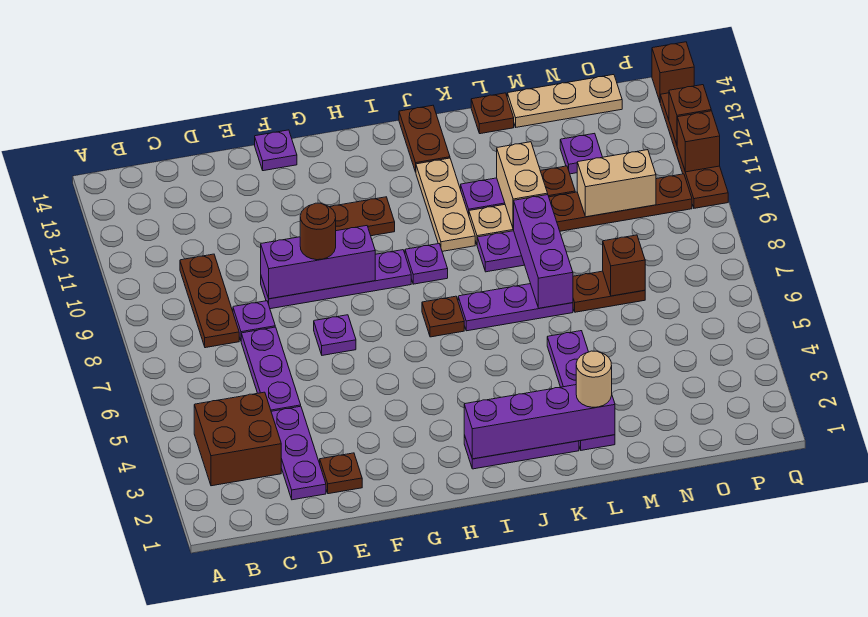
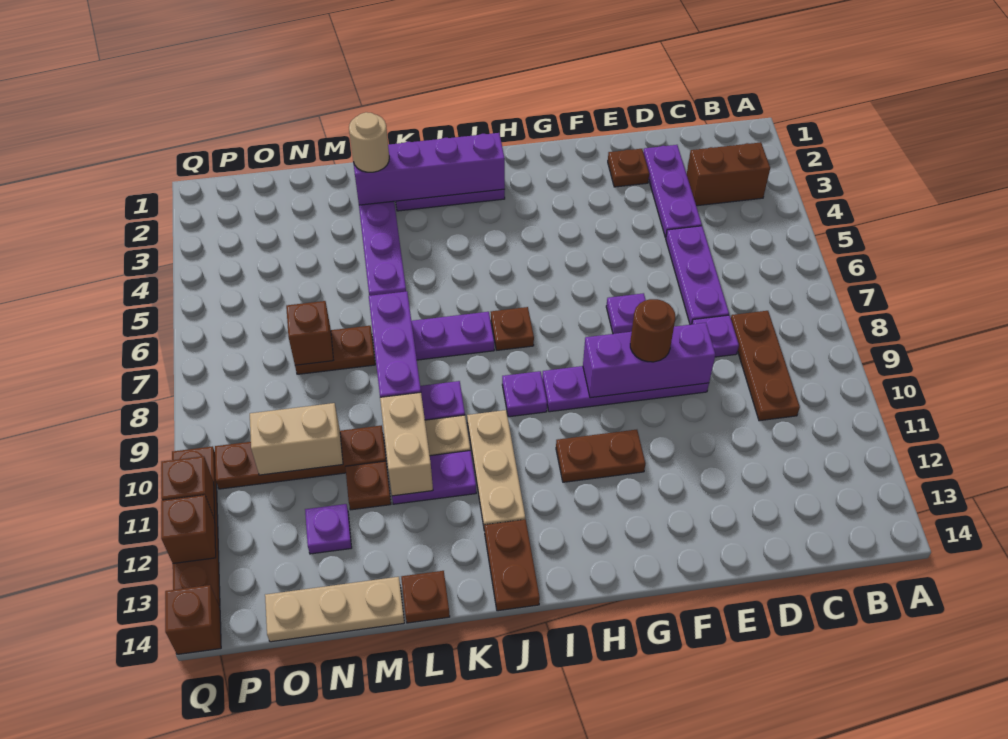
brown brick B3:C4 level 1 -> brown brick B3:C3 level 1
purple plate F14 level 1 -> none

